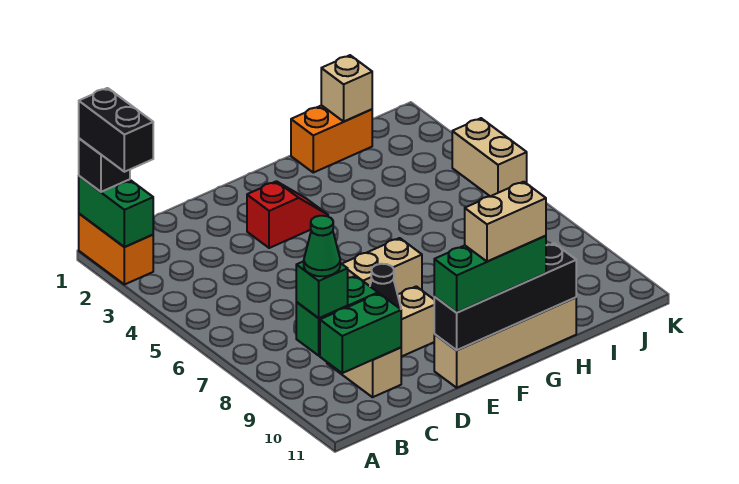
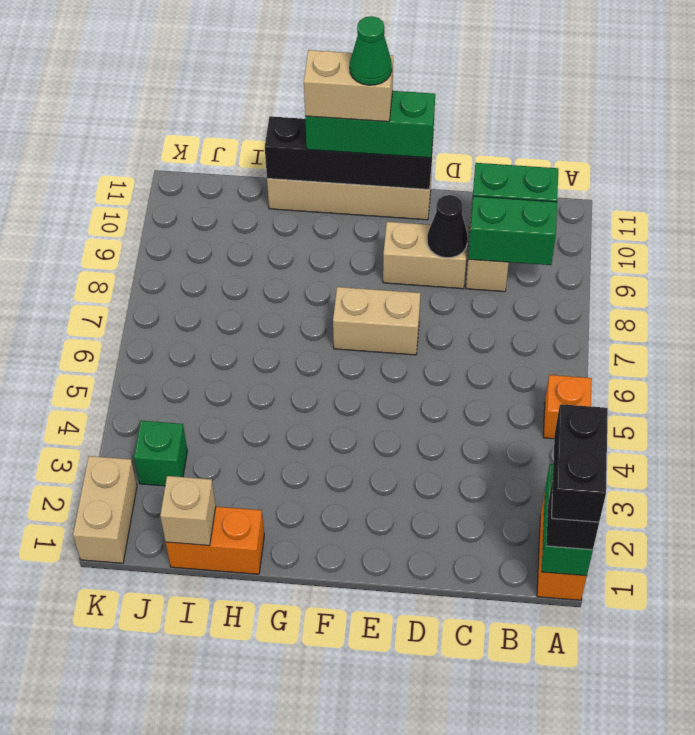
none -> orange brick A5 level 1
green brick B9 level 3 -> green brick J3 level 1
green cone B9 level 4 -> green cone F11 level 5
red slope E3:F3 level 1 top E -> none
tan brick K4:K5 level 1 -> tan brick K1:K2 level 1

